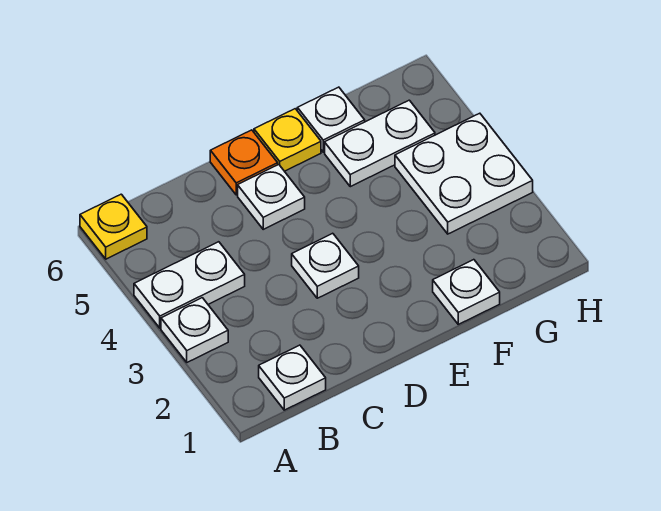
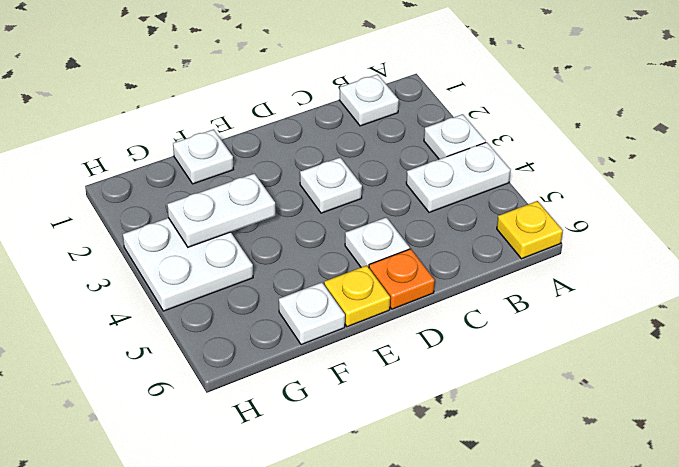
white plate F5:G5 level 1 -> white plate F3:G3 level 2

